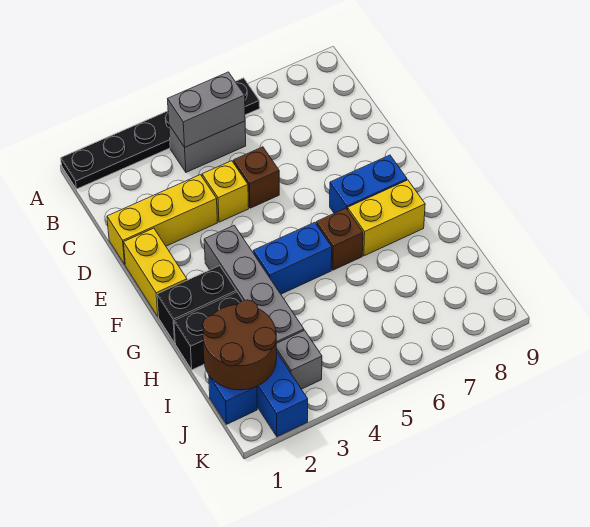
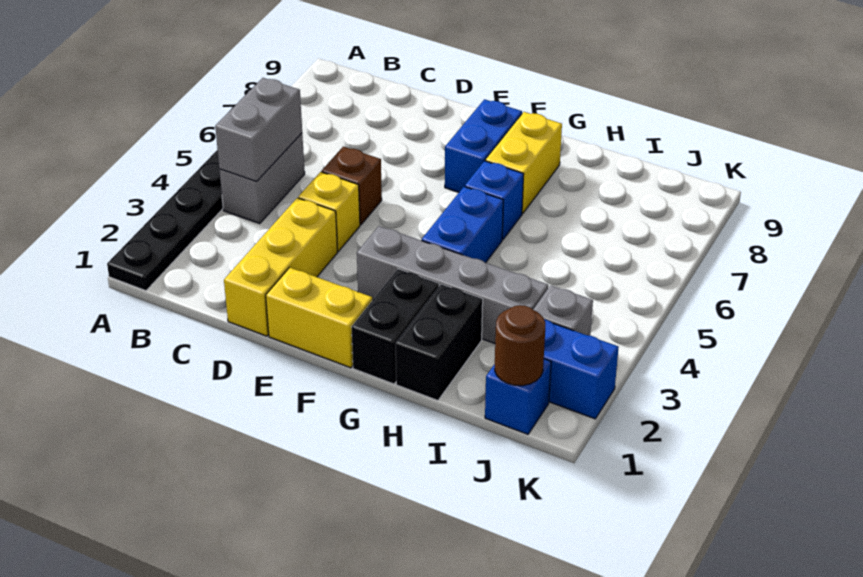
brown brick G6 level 1 -> blue brick G6 level 1
brown round brick I1:J2 level 2 -> brown round brick J1 level 2

